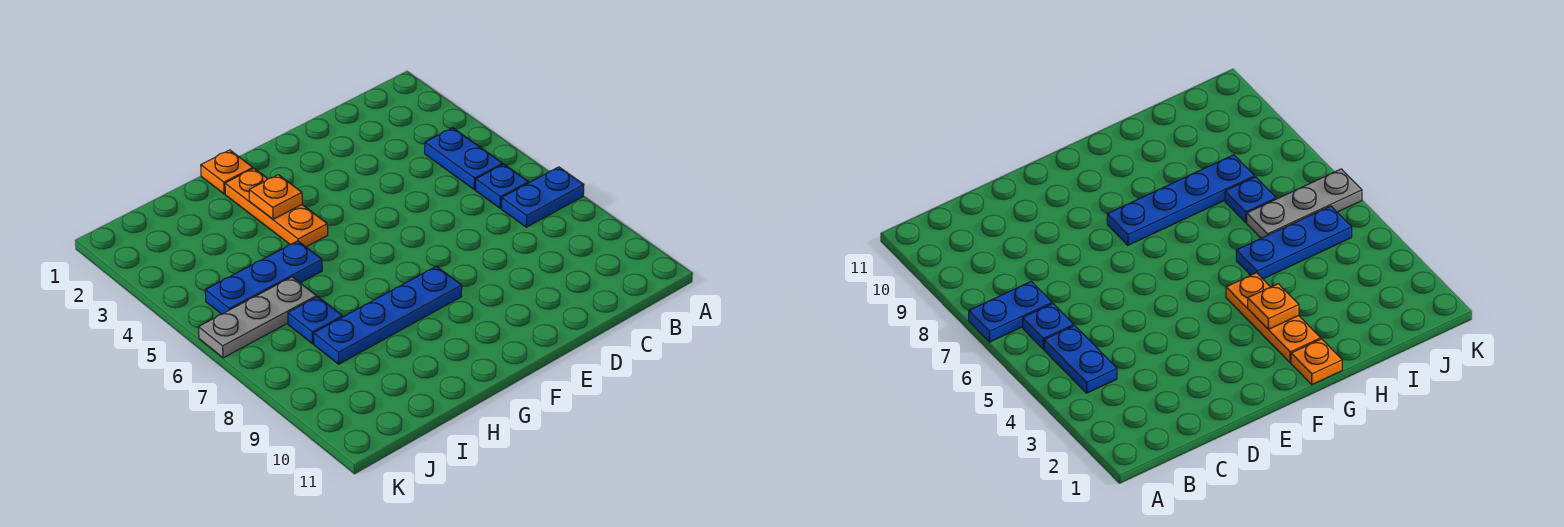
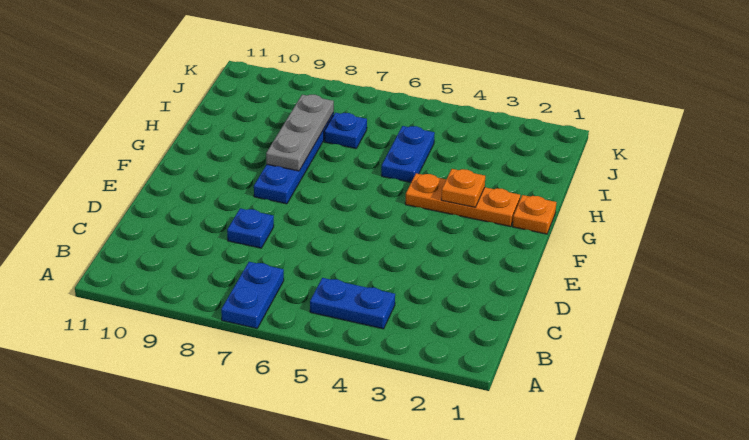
blue plate B6 level 1 -> blue plate D8 level 1
blue plate H5:J5 level 1 -> blue plate H5:I5 level 1
grey plate I6:K6 level 1 -> grey plate G8:I8 level 2

